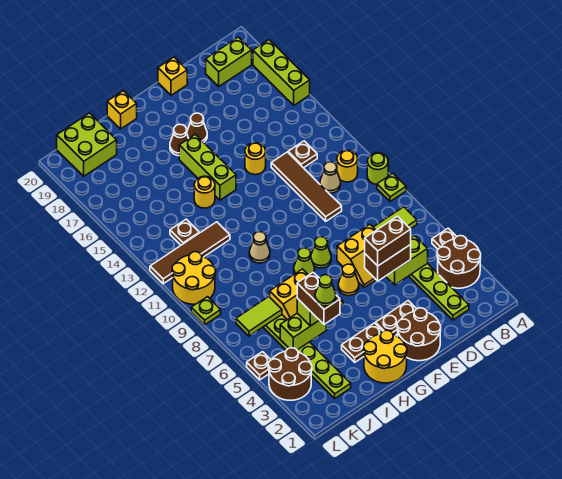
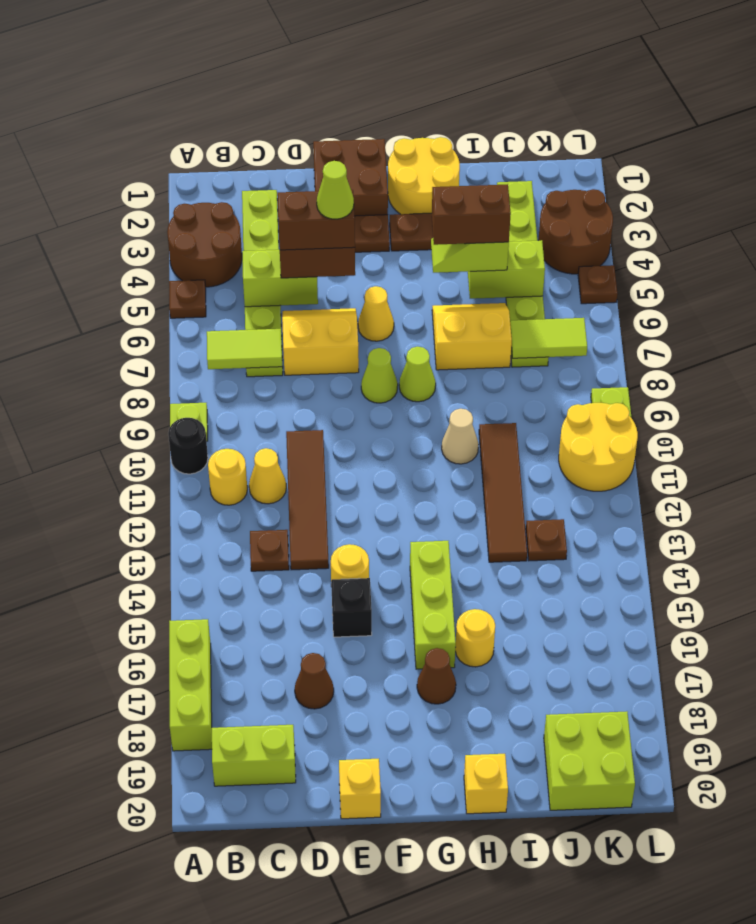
lime round brick A10 level 1 -> black round brick A10 level 1
tan cone C11 level 1 -> yellow cone C11 level 1
brown round brick E1:F2 level 1 -> brown brick E1:F2 level 1
none -> black brick E15 level 1
brown cone F17 level 1 -> brown cone D17 level 1
yellow round brick H14 level 1 -> yellow round brick H16 level 1
brown brick I4:I5 level 4 -> brown brick H5:I5 level 4
lime cone I4 level 5 -> lime cone E5 level 5
brown tile I12:L12 level 1 -> brown tile I10:I13 level 1

